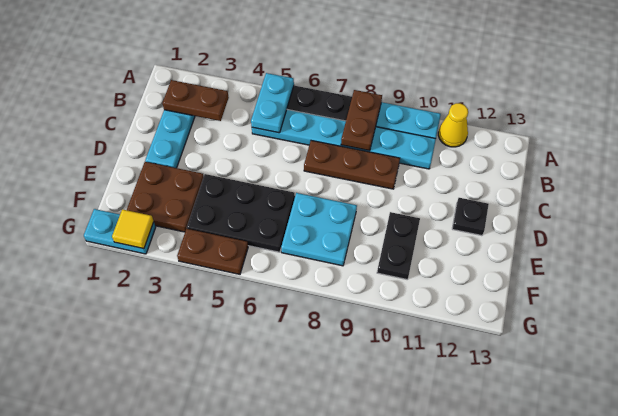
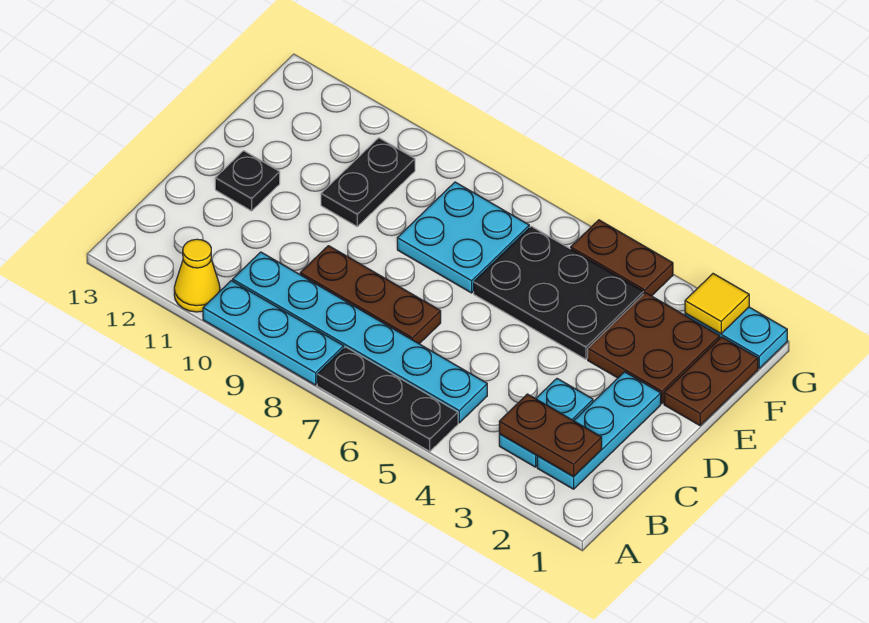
cyan plate A5:B5 level 2 -> cyan plate B3:C3 level 1
brown plate A8:B8 level 2 -> brown plate E1:F1 level 1

